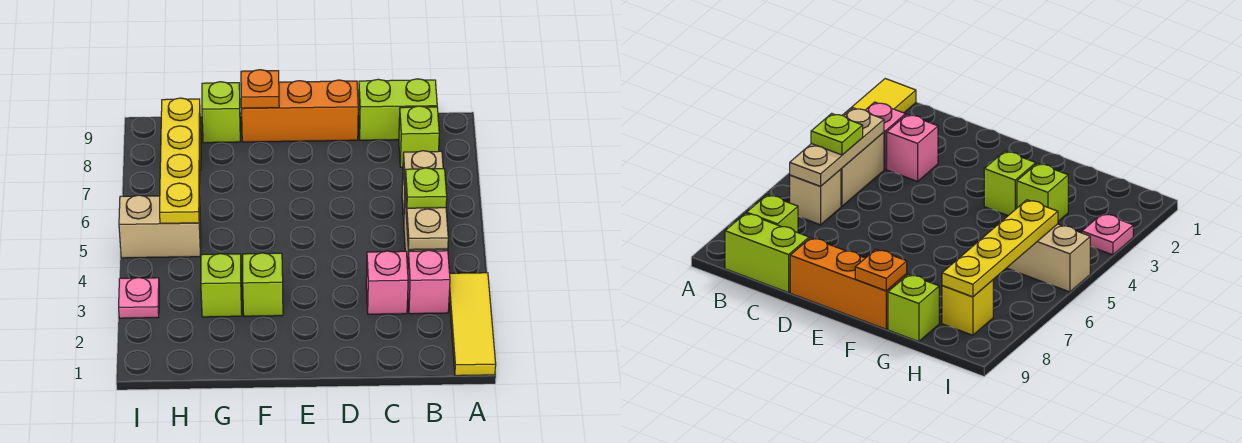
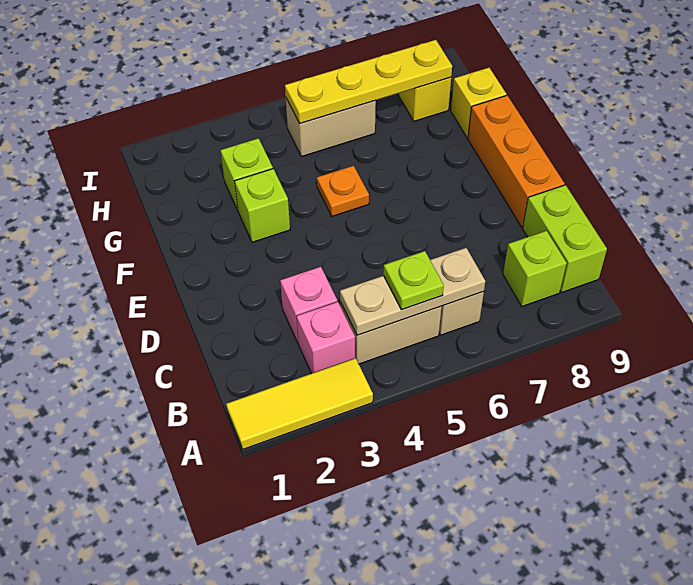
orange plate F9 level 2 -> orange plate F5 level 1
lime brick G9 level 1 -> yellow brick G9 level 1
tan brick H5:I5 level 1 -> tan brick H5:H6 level 1
pink plate I3 level 1 -> none

